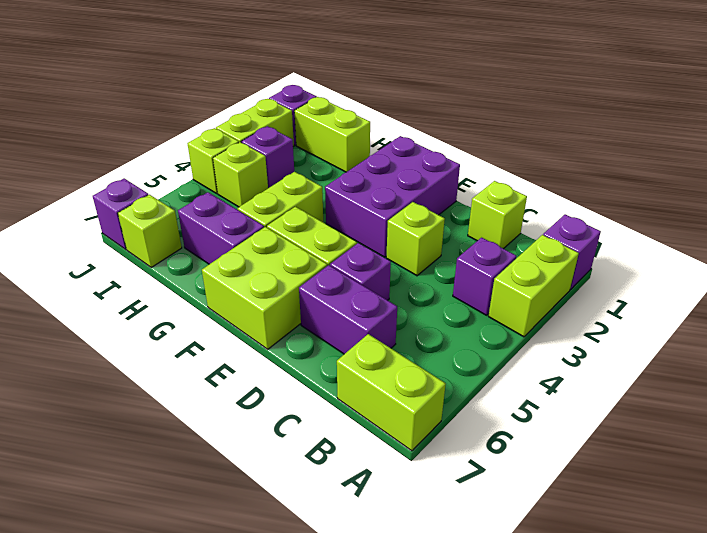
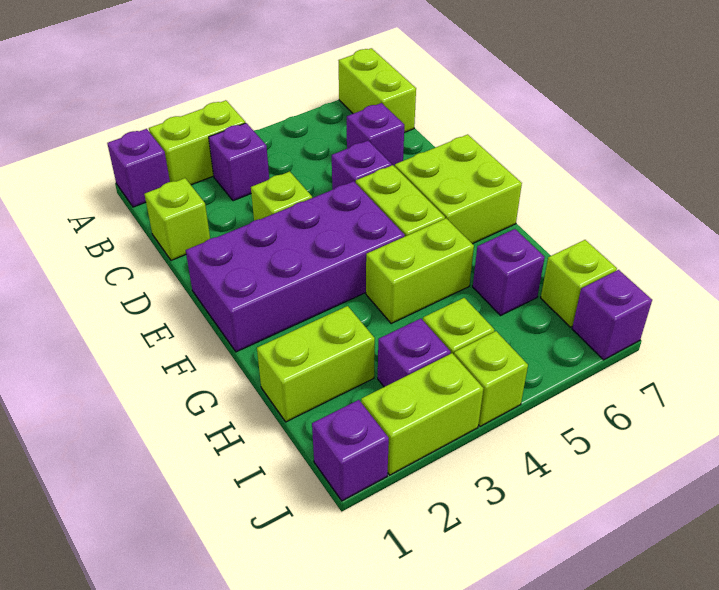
purple brick C6:D6 level 1 -> purple brick C6 level 1
purple brick E1:F3 level 1 -> purple brick E1:F4 level 1
purple brick G6:H6 level 1 -> purple brick H6 level 1
lime brick H1:I1 level 1 -> lime brick H1:H2 level 1

